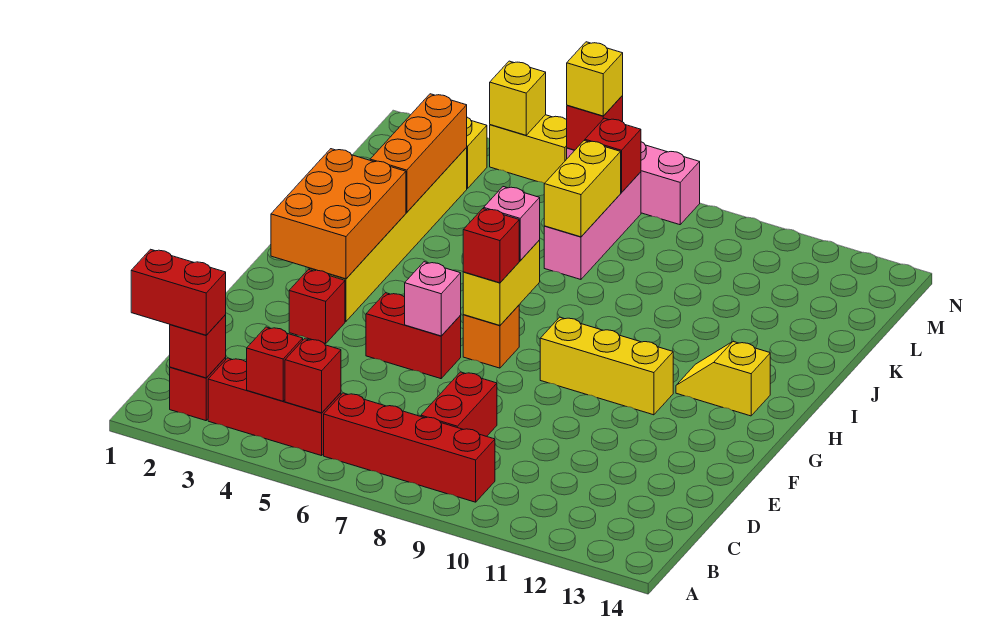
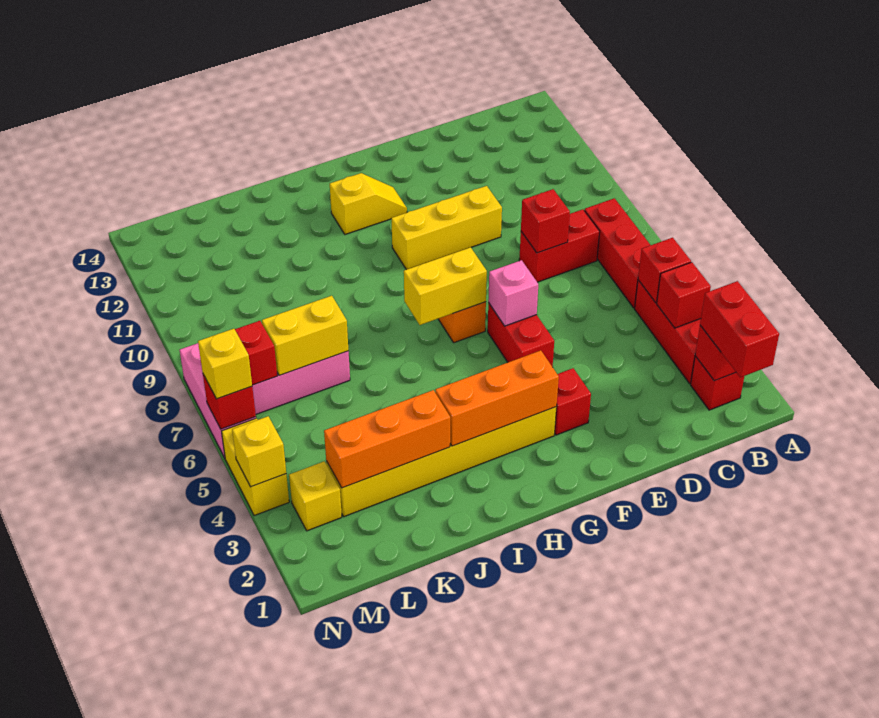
red brick B6:B9 level 1 -> red brick B6:B8 level 1
orange brick G2:I3 level 2 -> orange brick G3:I3 level 2
red brick G7 level 3 -> red brick D8 level 2
yellow brick G9:G11 level 1 -> yellow brick E10:G10 level 1
pink brick H7 level 3 -> none
yellow slope H12:H13 level 1 top 13 -> yellow slope G12:H12 level 1 top H

